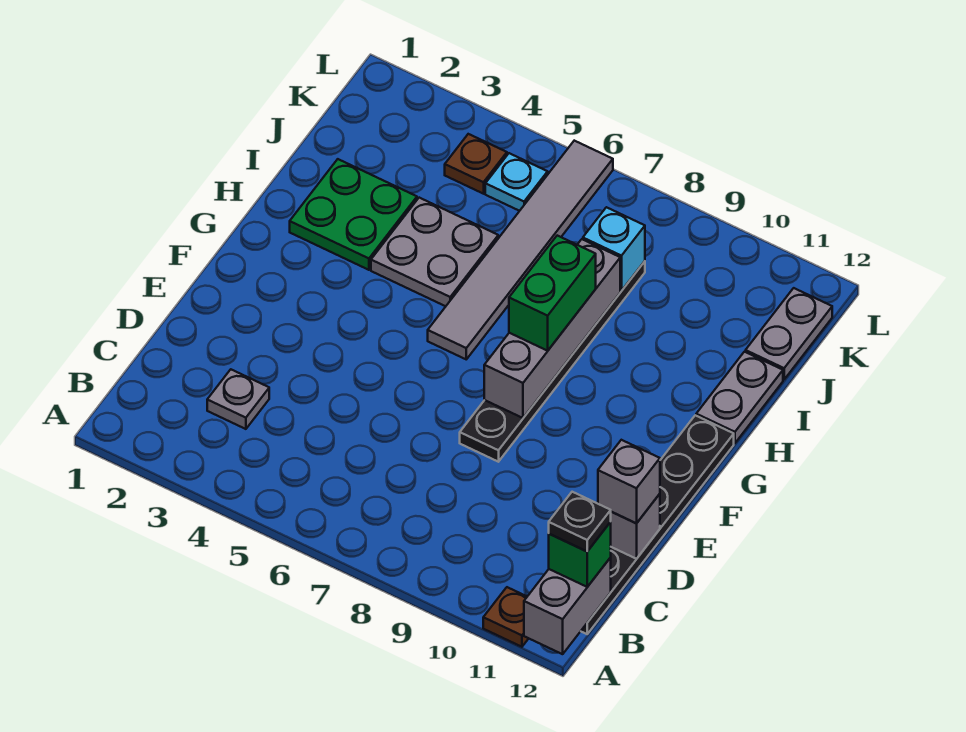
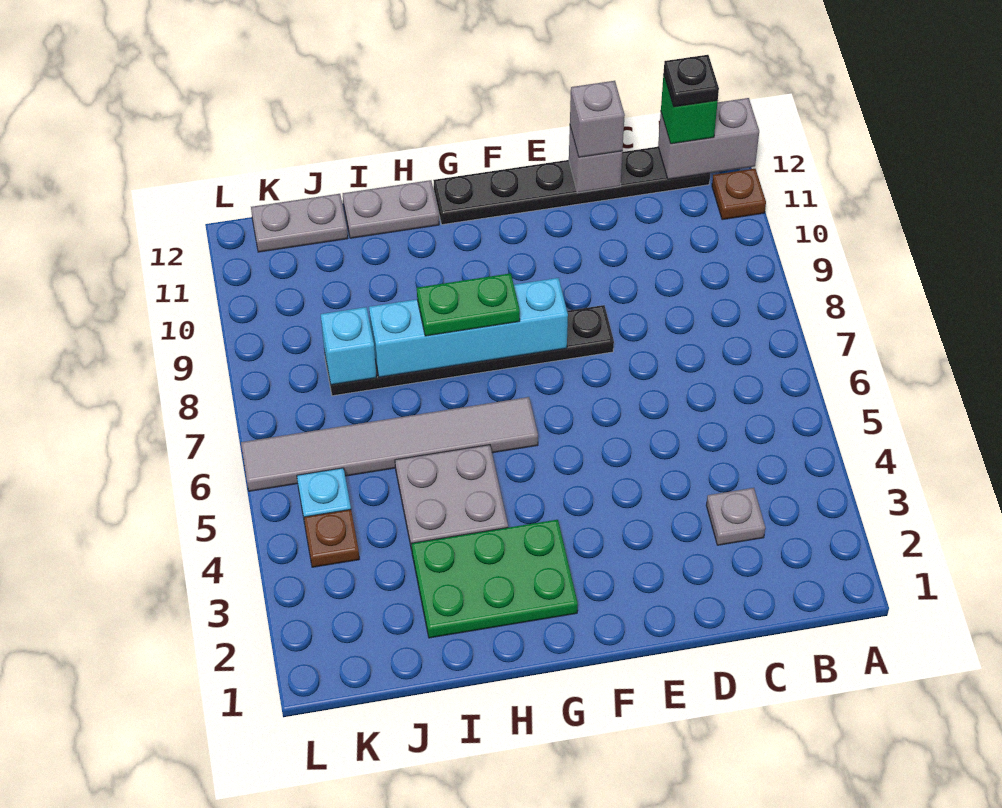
grey brick F8:I8 level 2 -> cyan brick F8:I8 level 2
green brick G8:H8 level 3 -> green plate G8:H8 level 3
green plate H2:I3 level 1 -> green plate G2:I3 level 1

